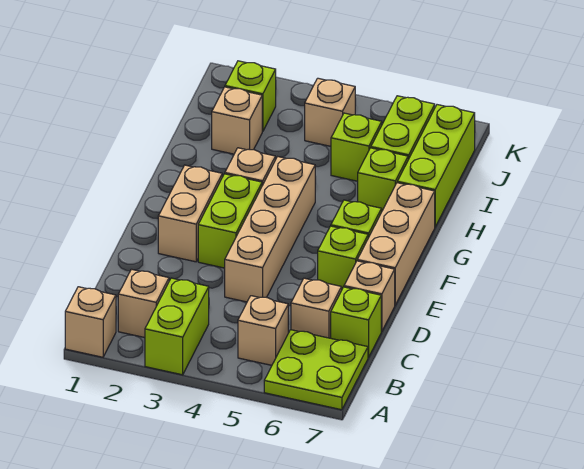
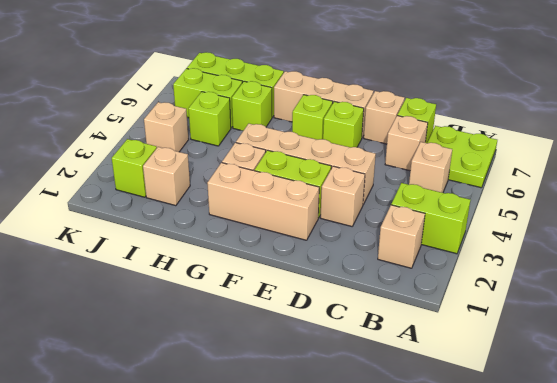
tan brick A1 level 1 -> tan brick D3 level 1
tan brick E2:F2 level 1 -> tan brick E2:G2 level 1

